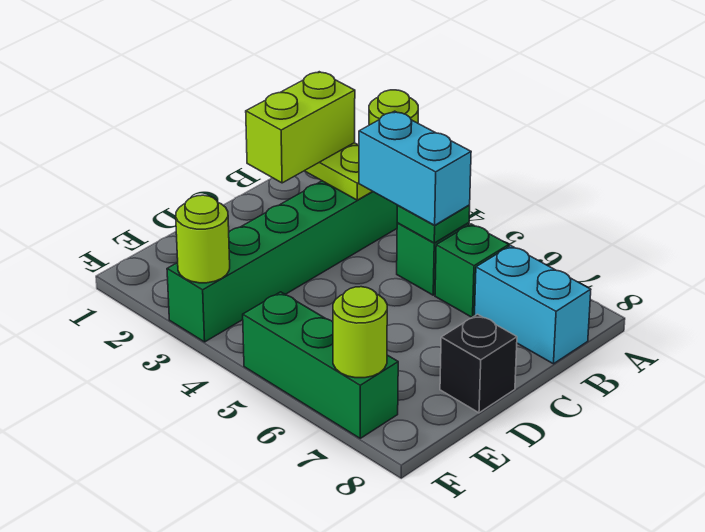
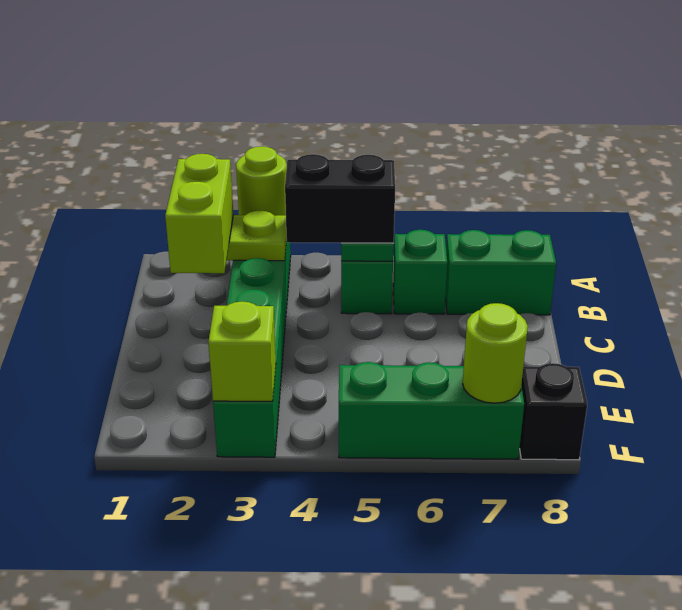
cyan brick B4:B5 level 3 -> black brick B4:B5 level 3
cyan brick B7:B8 level 1 -> green brick B7:B8 level 1
black brick D8 level 1 -> black brick F8 level 1
lime round brick F3 level 2 -> lime brick F3 level 2

